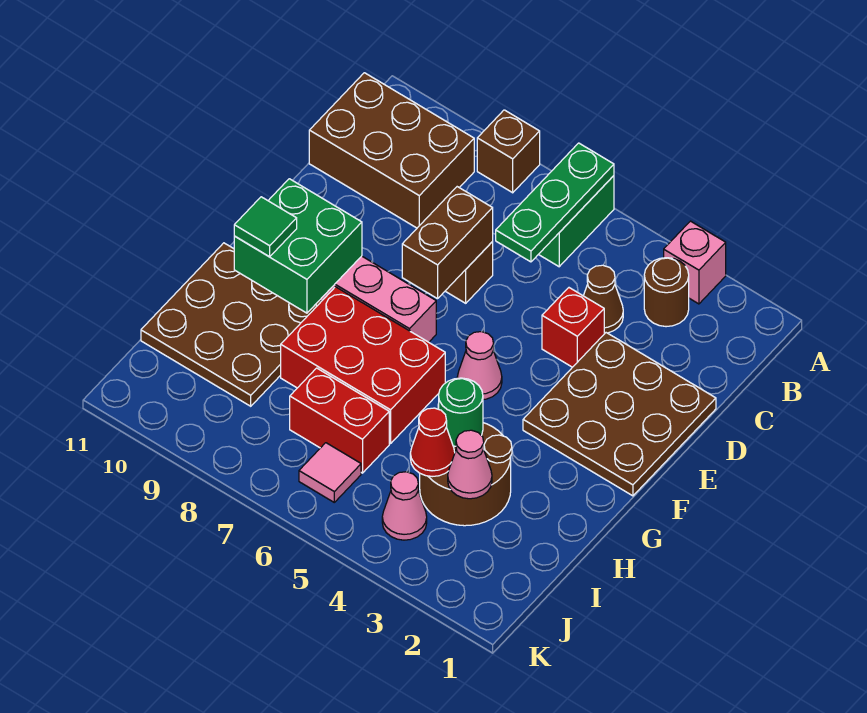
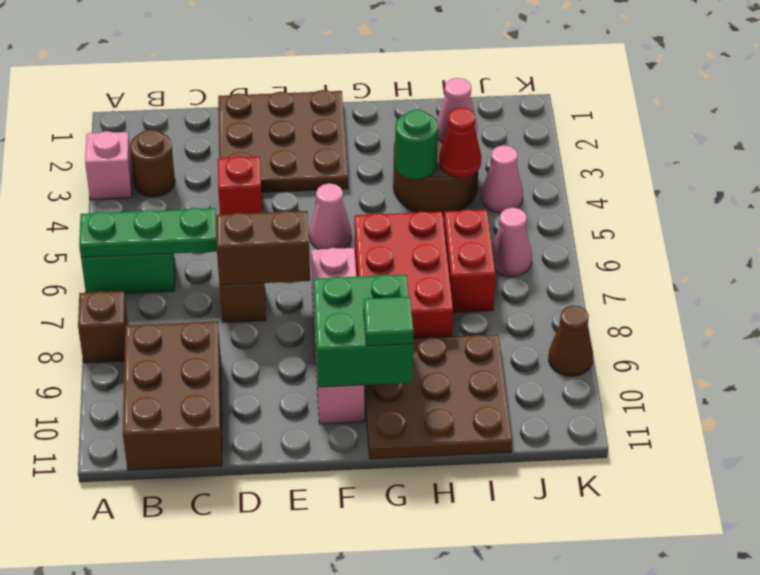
brown cone C4 level 1 -> brown cone K9 level 1
pink tile J6 level 1 -> pink cone J6 level 1

